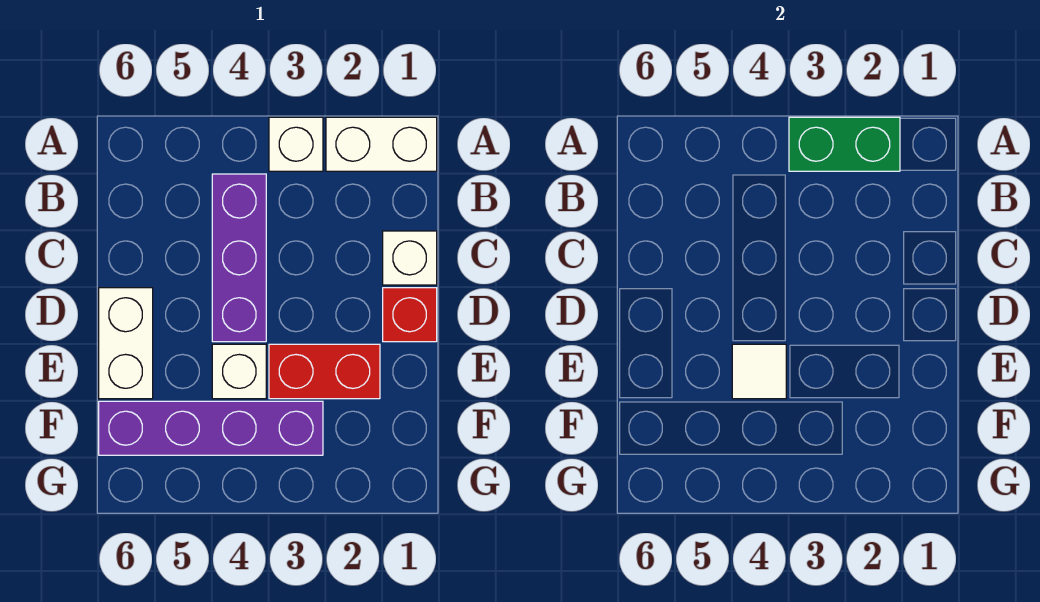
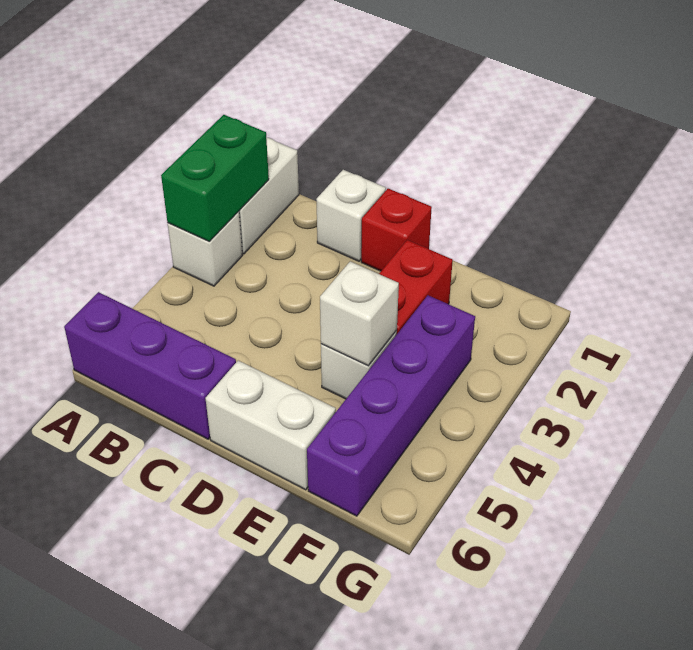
purple brick B4:D4 level 1 -> purple brick A6:C6 level 1
white tile E4 level 2 -> white brick E4 level 2

